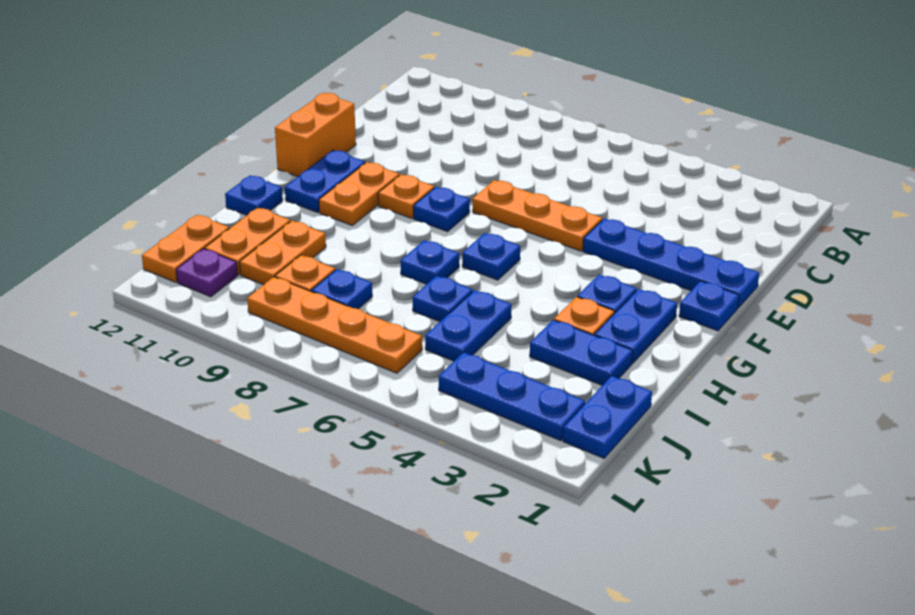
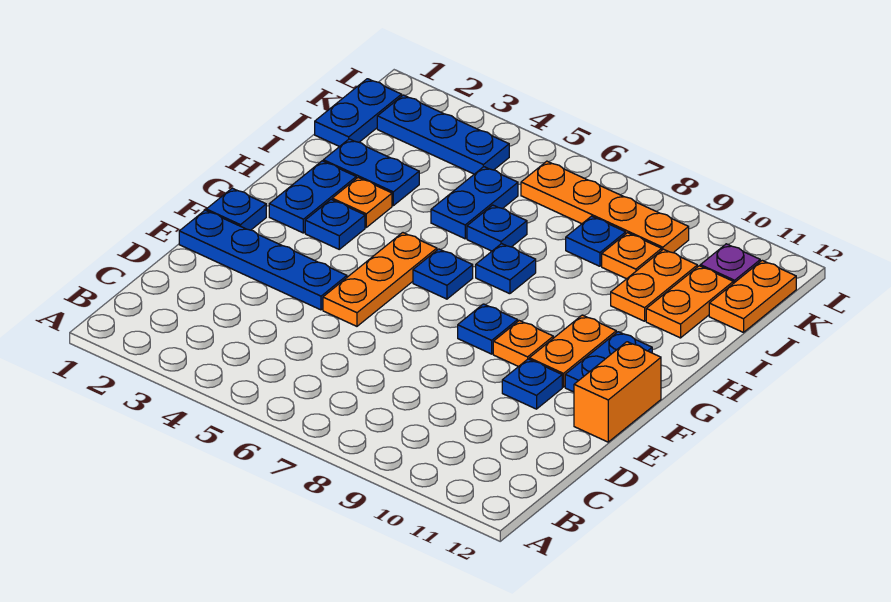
orange plate E5:E7 level 1 -> orange plate E5:G5 level 1
blue plate H12 level 1 -> blue plate E10 level 1

